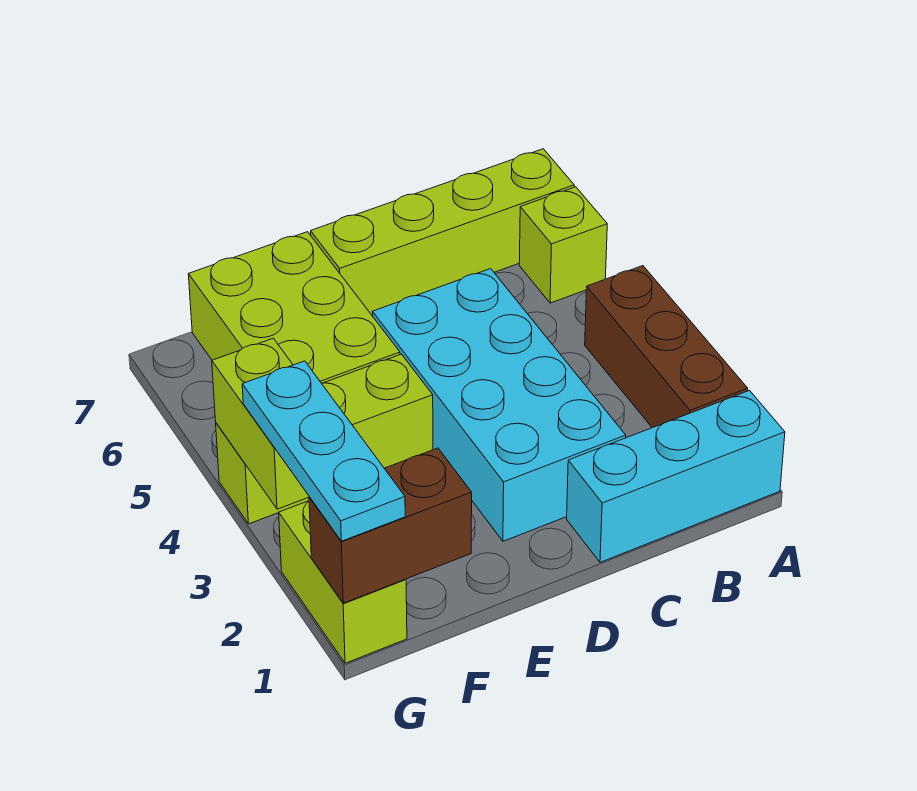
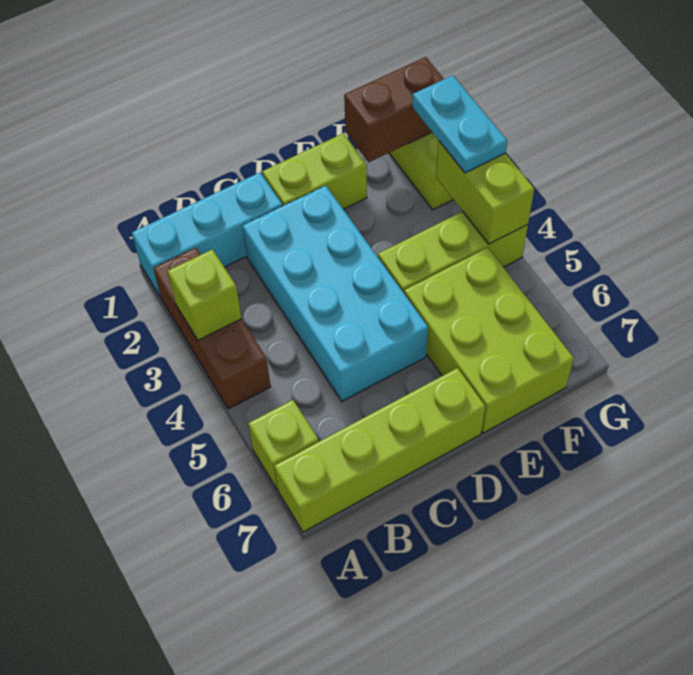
none -> lime brick A3 level 2
none -> lime brick D1:E1 level 1
cyan plate G1:G3 level 3 -> cyan plate G2:G3 level 3

